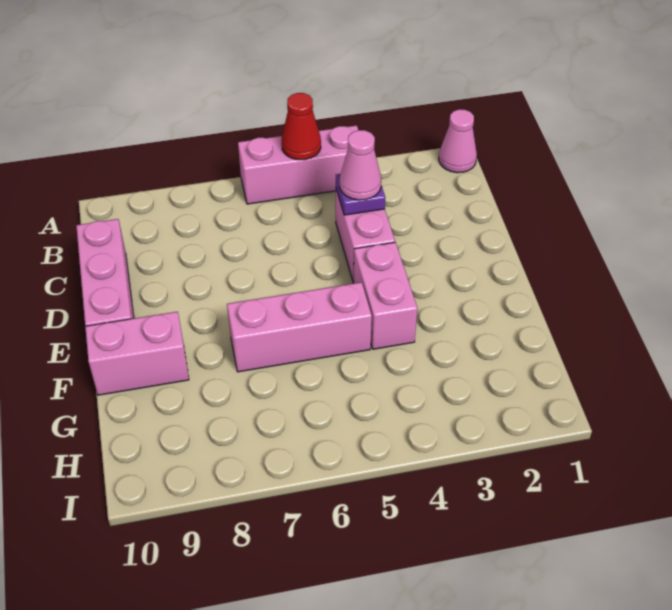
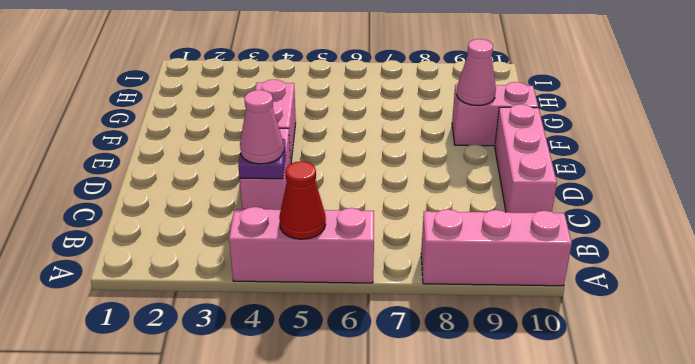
pink cone A1 level 1 -> pink cone F9 level 2
pink brick F5:F7 level 1 -> pink brick A8:A10 level 1

